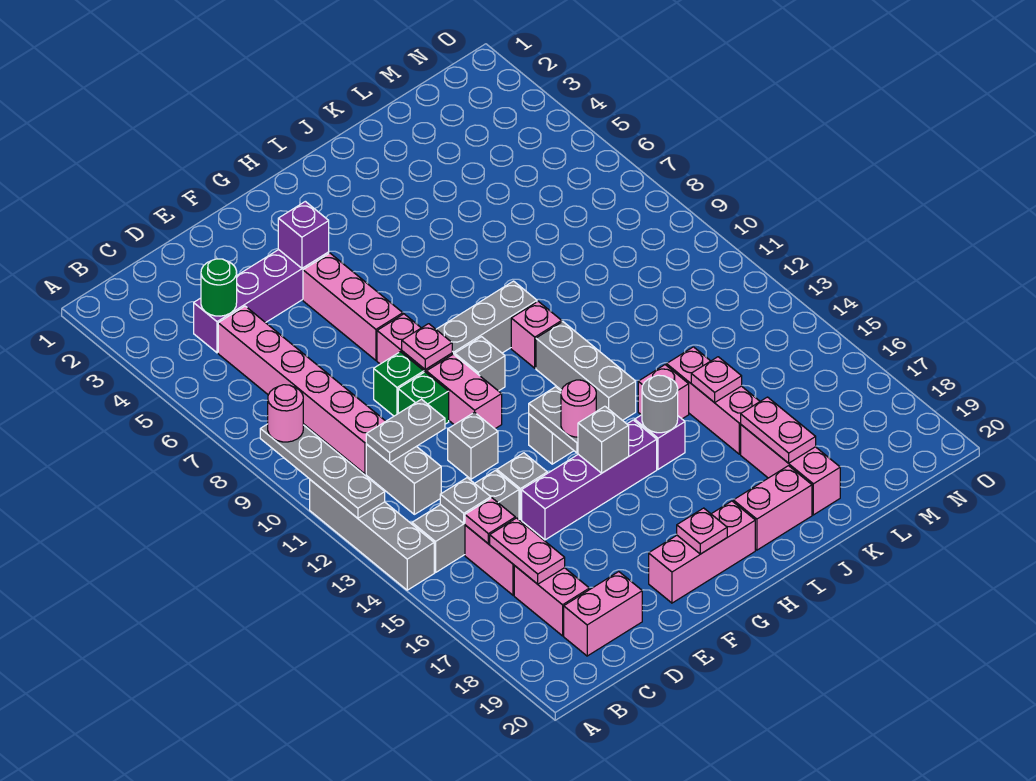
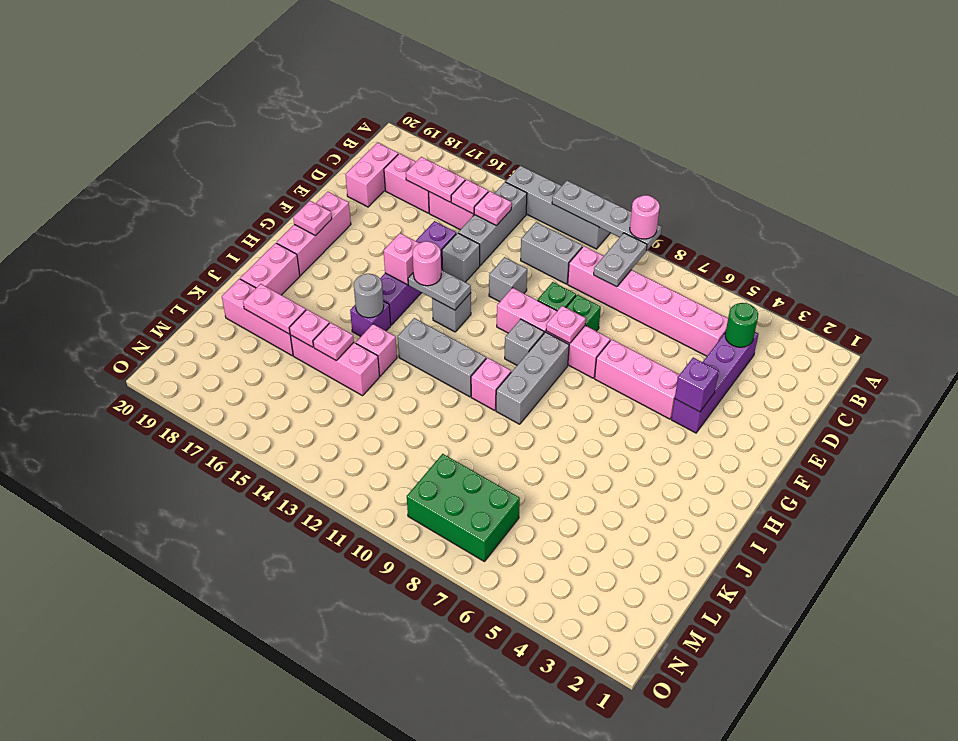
grey plate C11:D11 level 2 -> grey plate B9:C9 level 2
grey plate C14 level 2 -> pink plate C14 level 2
grey brick G15 level 2 -> pink brick G15 level 2
none -> pink plate K16 level 2
none -> green brick M7:N9 level 1

